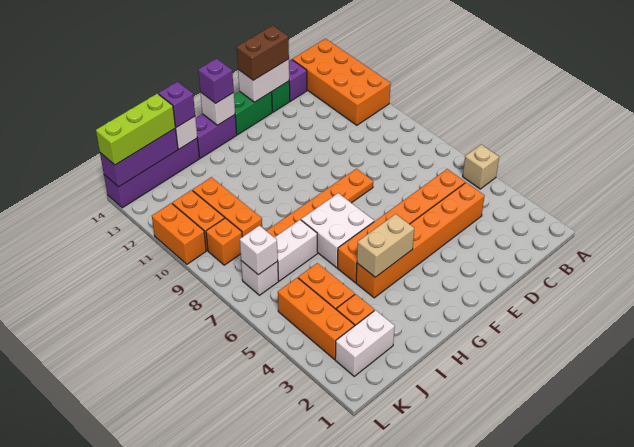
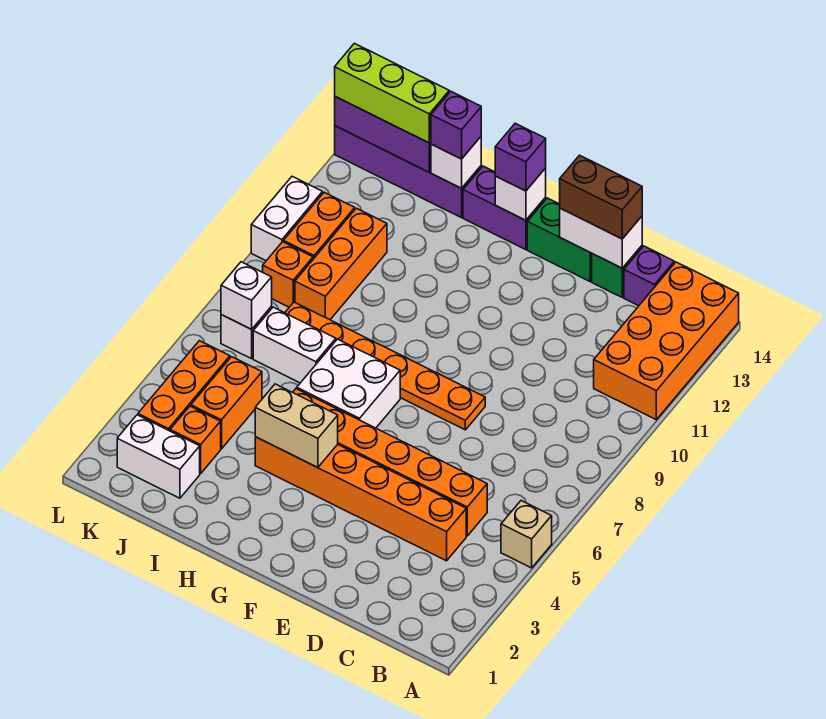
orange brick L10:L11 level 1 -> white brick L10:L11 level 1

